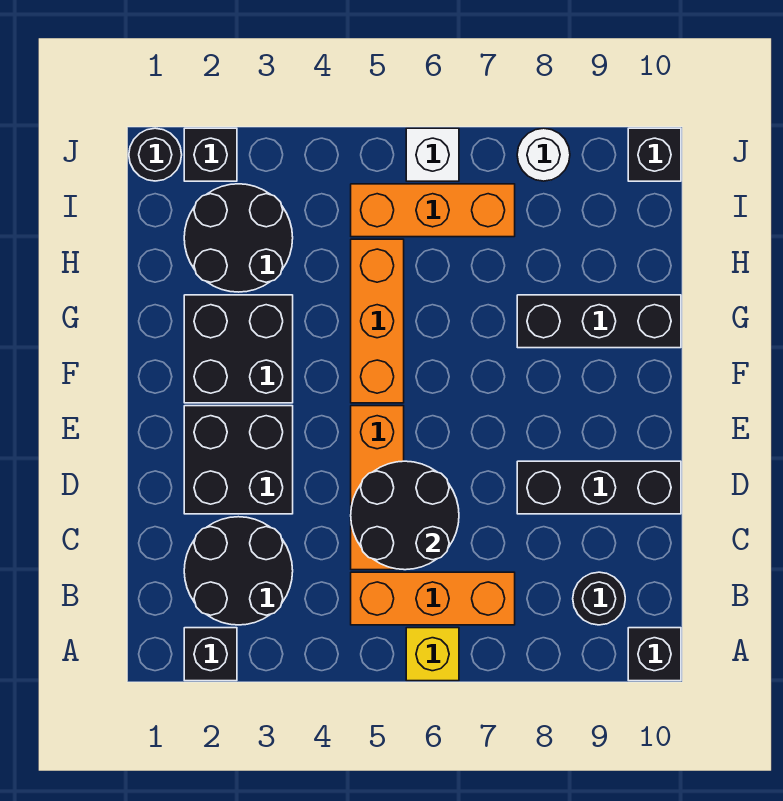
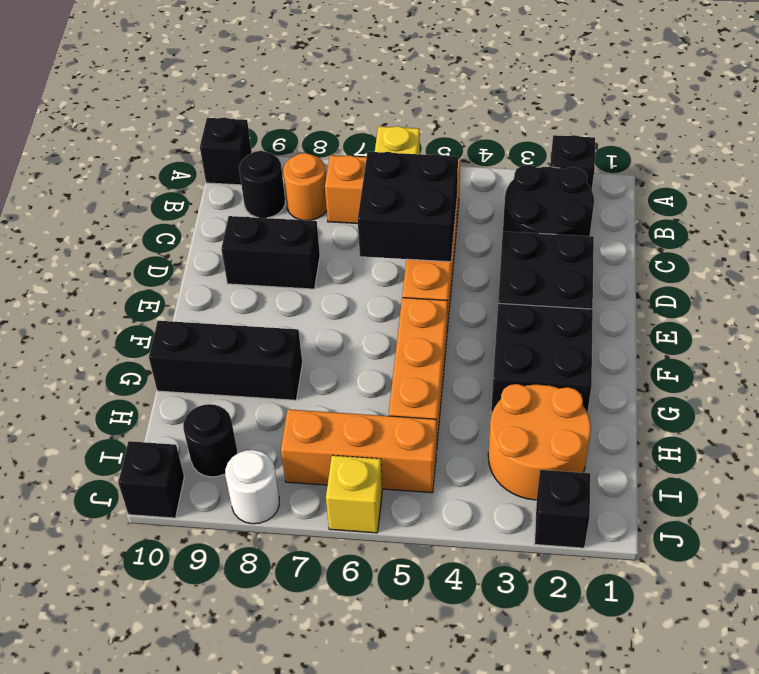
none -> orange round brick B8 level 1
black round brick C5:D6 level 2 -> black brick C5:D6 level 2
black brick D8:D10 level 1 -> black brick D8:D9 level 1
black round brick H2:I3 level 1 -> orange round brick H2:I3 level 1
black round brick J1 level 1 -> black round brick I9 level 1
white brick J6 level 1 -> yellow brick J6 level 1

